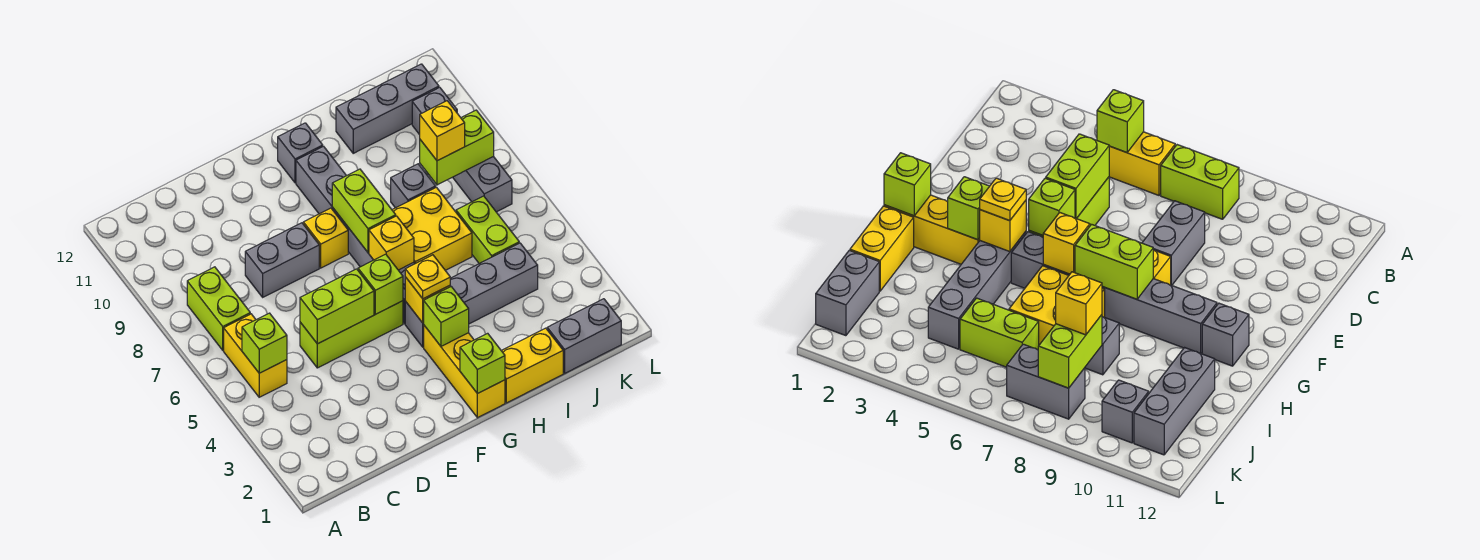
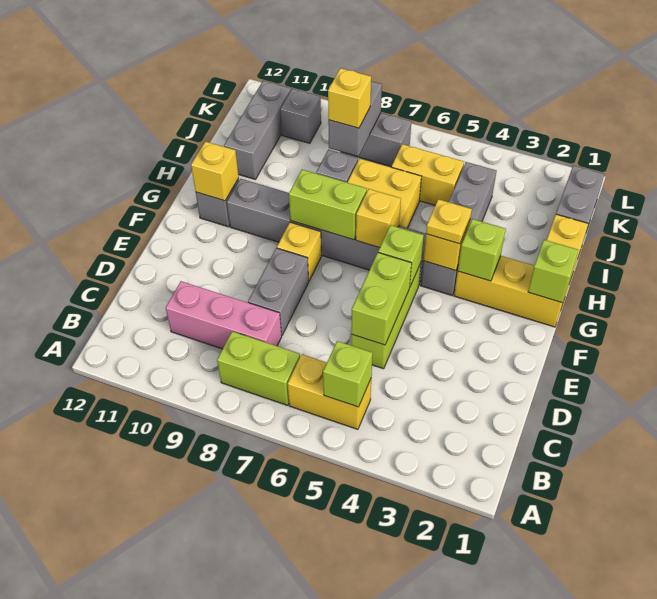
none -> pink brick C8:C10 level 1
none -> yellow brick G11 level 2
lime brick J5:J6 level 1 -> yellow brick J5:J6 level 1
lime brick J8:K8 level 2 -> grey brick J8:K8 level 2

